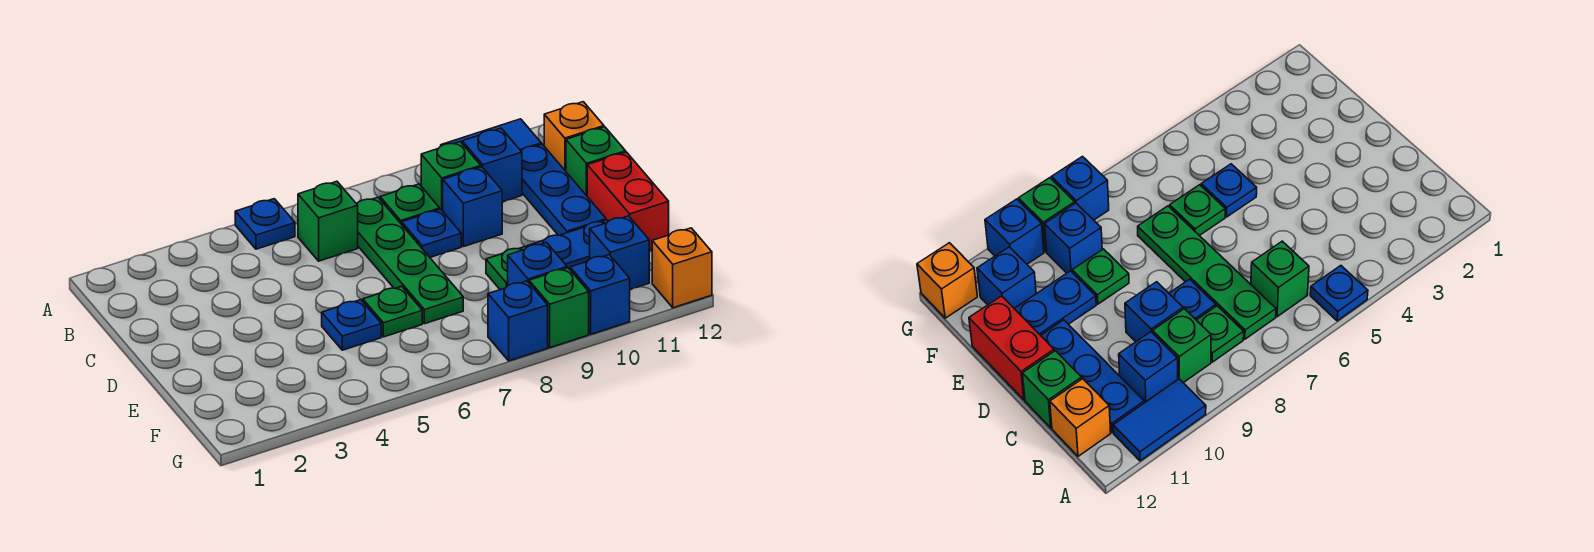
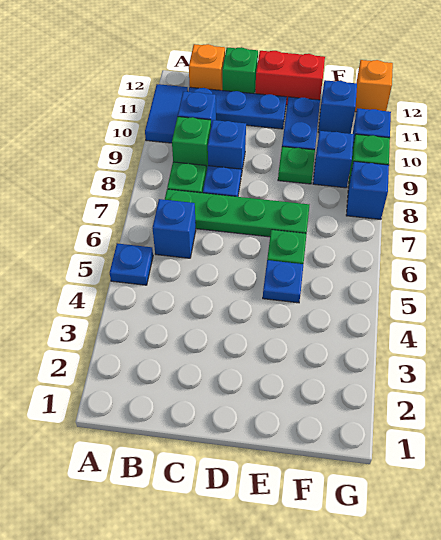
green brick B6 level 1 -> blue brick B6 level 1

